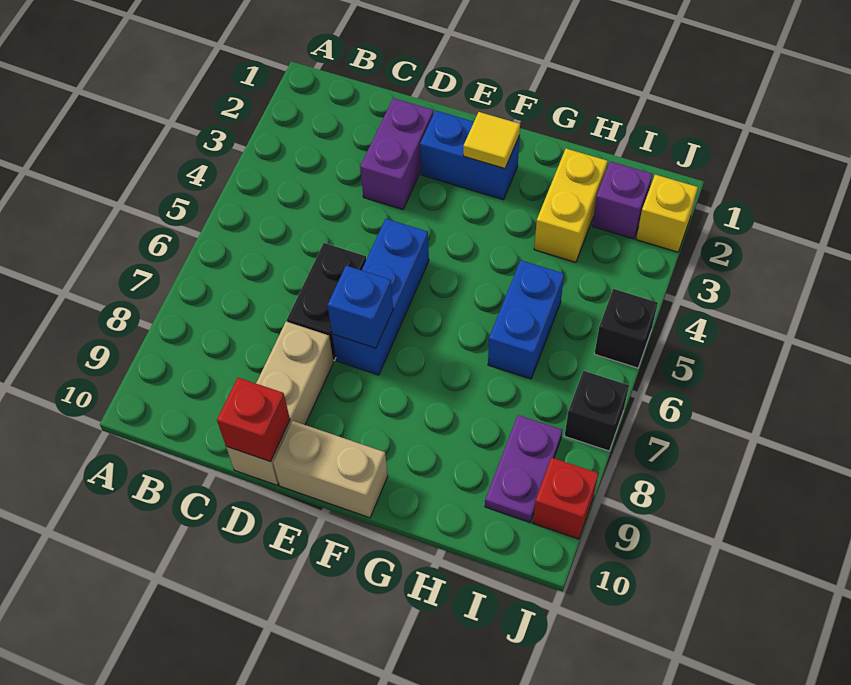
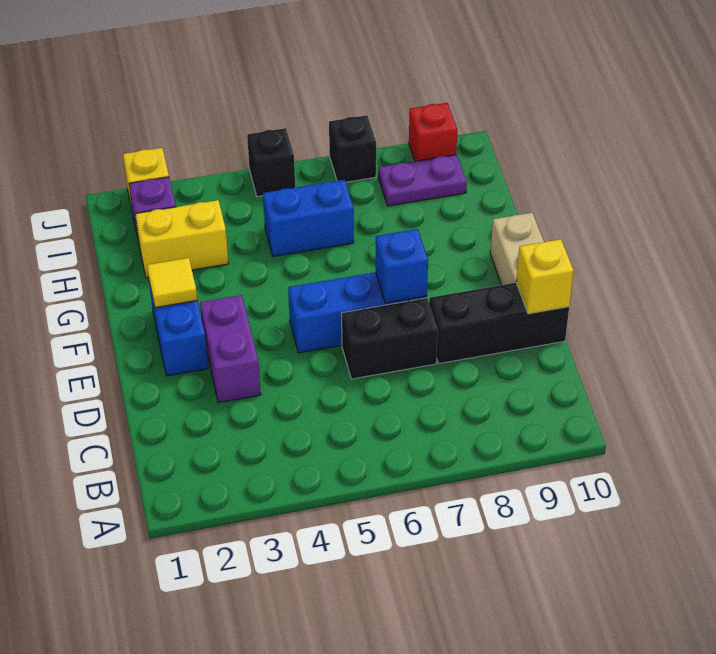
purple brick D2:D3 level 1 -> purple brick D3:E3 level 1
tan brick D8:D10 level 1 -> black brick D8:D10 level 1
red brick D10 level 2 -> yellow brick D10 level 2

